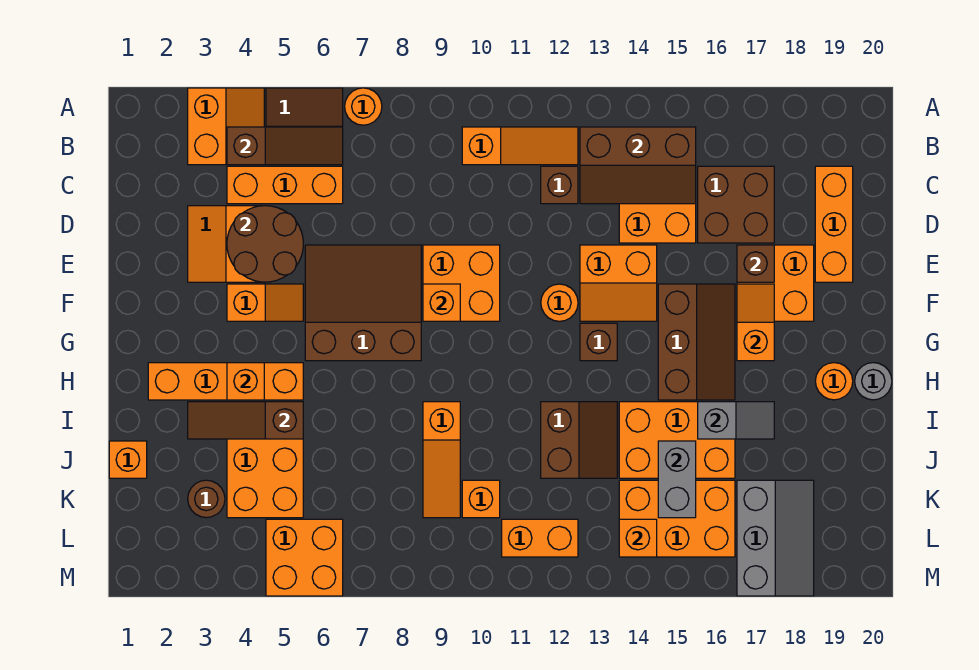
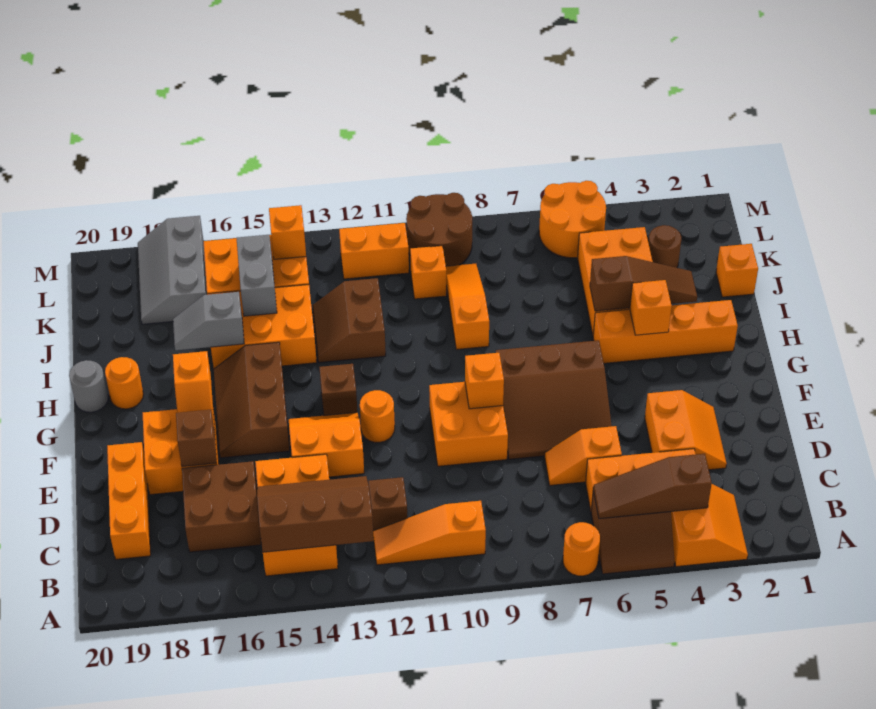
orange slope A3:B4 level 1 top 3 -> orange slope A3:B4 level 1 top 4
brown round brick D4:E5 level 2 -> brown round brick L9:M10 level 1
orange slope F4:F5 level 1 top 4 -> orange slope D6:D7 level 1 top 6
orange brick L5:M6 level 1 -> orange round brick L5:M6 level 1

